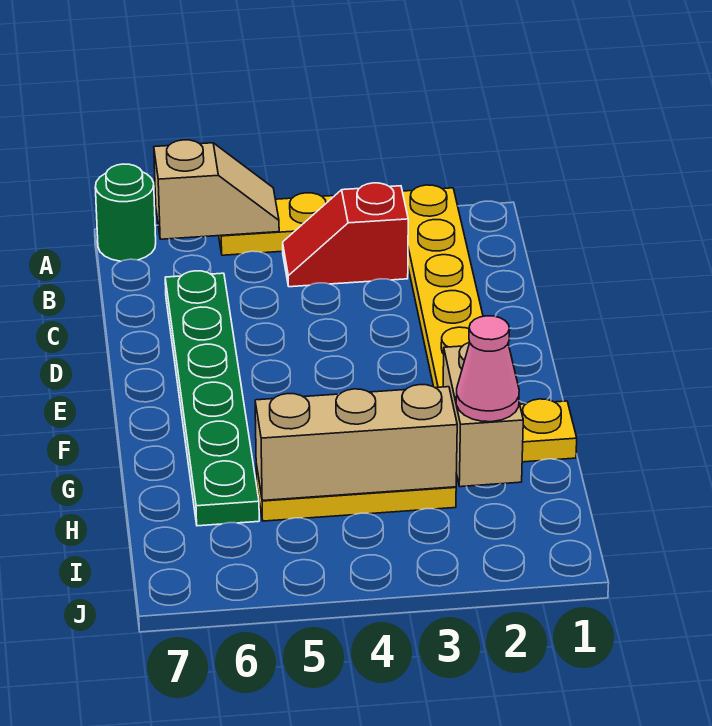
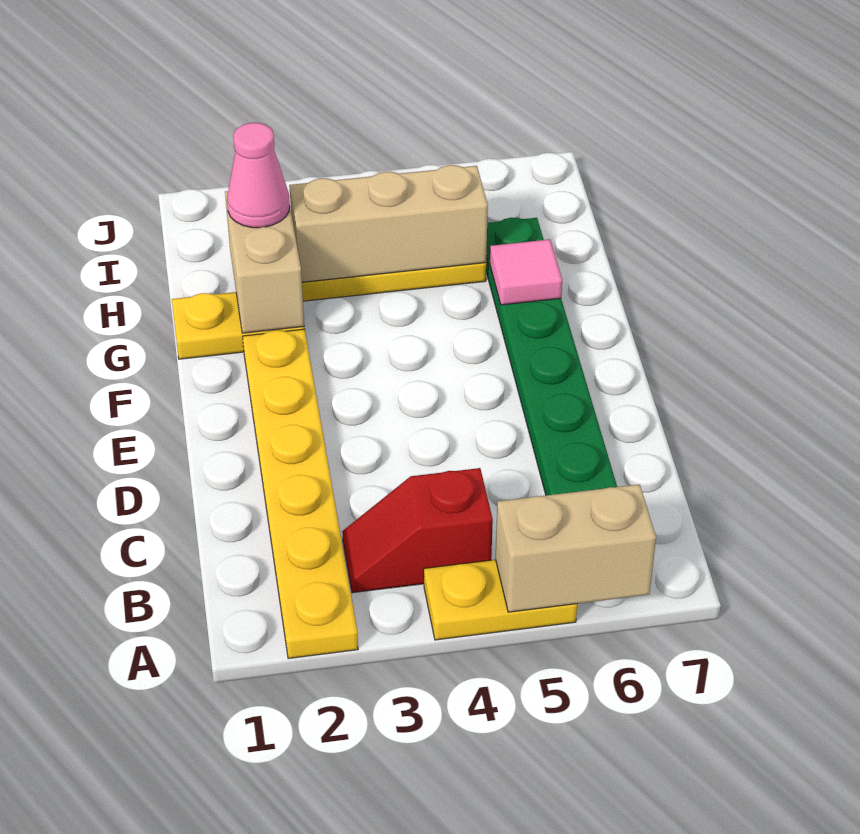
tan slope A5:A6 level 2 top 6 -> tan brick A5:A6 level 2
green round brick A7 level 1 -> none
red slope B3:B4 level 1 top 3 -> red slope B3:B4 level 1 top 4
none -> pink tile G6 level 2

